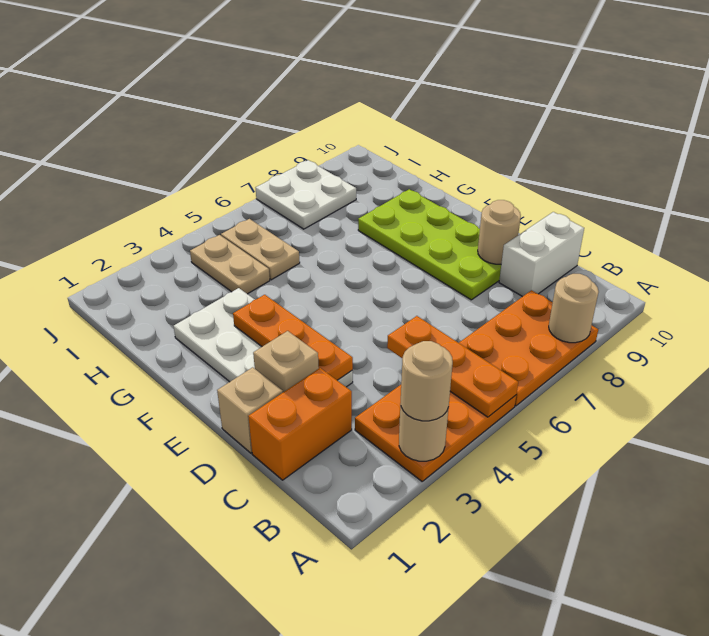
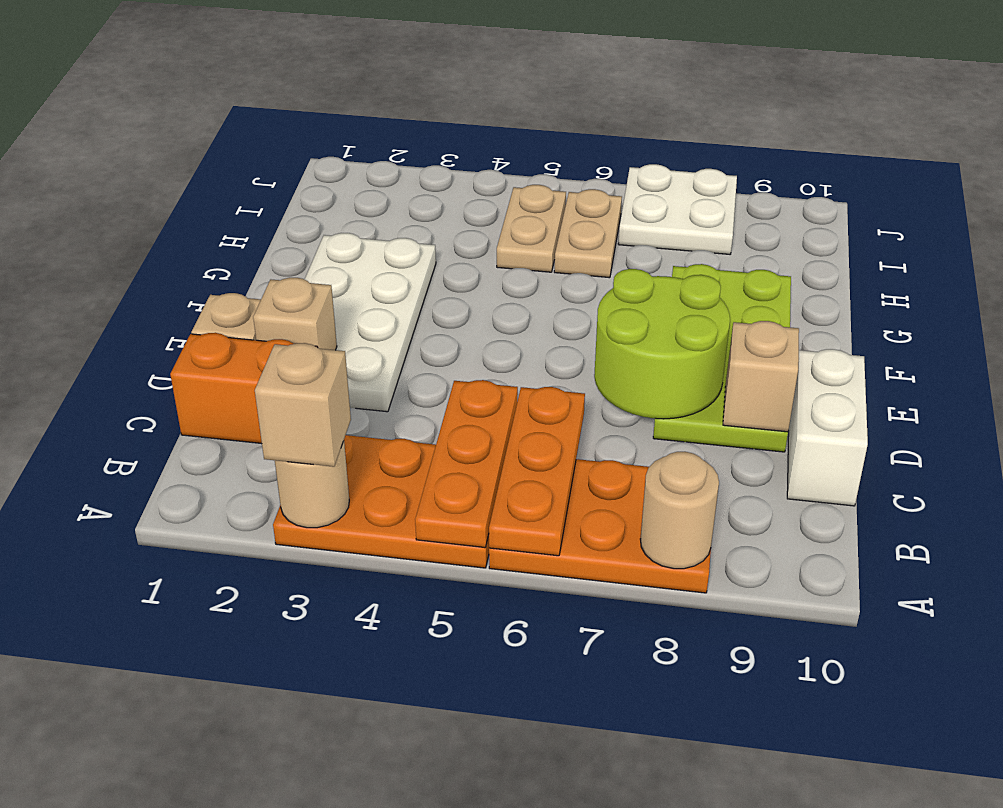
tan round brick A3 level 3 -> tan brick A3 level 3
white brick C9:C10 level 1 -> white brick C10:D10 level 1
orange plate D3:F3 level 2 -> orange plate A6:C6 level 2
none -> lime round brick D7:E8 level 2
tan round brick D9 level 2 -> tan brick D9 level 2
tan plate H4:I4 level 1 -> tan plate H6:I6 level 1

